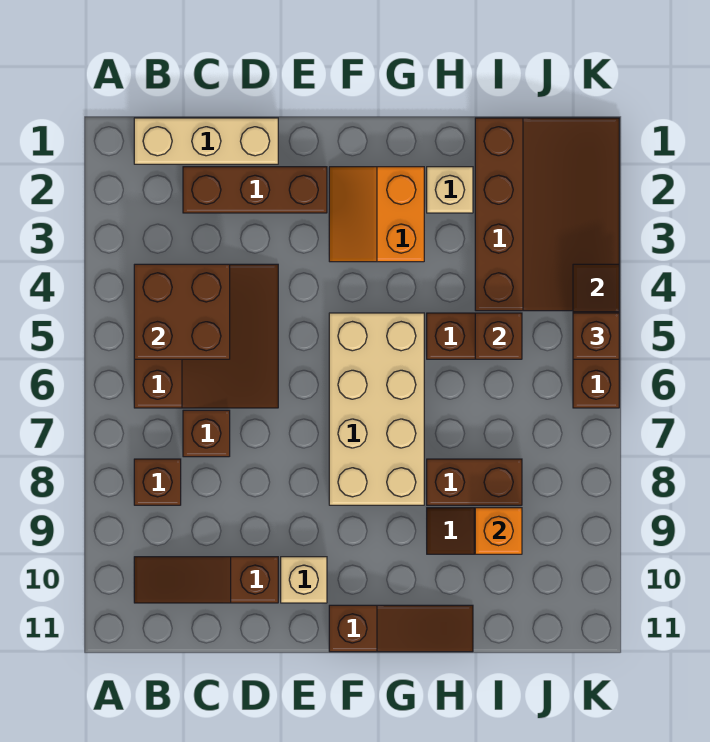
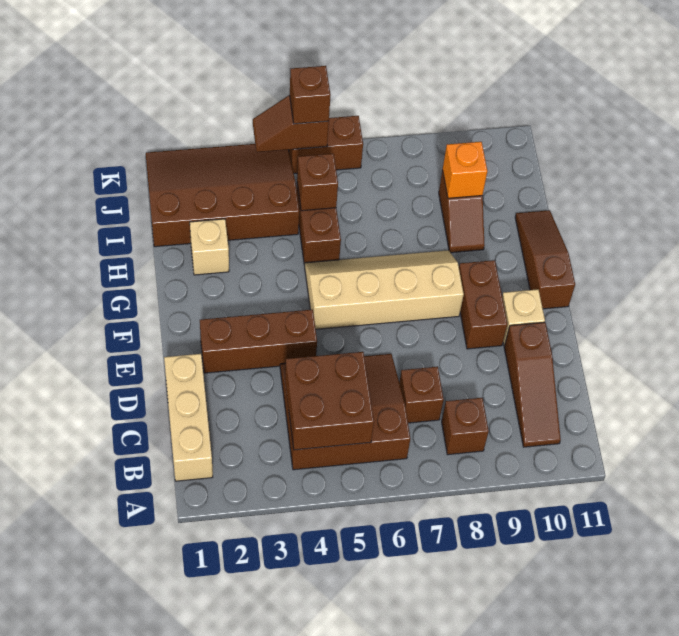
brown brick C2:E2 level 1 -> brown brick E2:E4 level 1
orange slope F2:G3 level 1 top G -> none
tan brick F5:G8 level 1 -> tan slope F5:G8 level 1 top F
brown brick H8:I8 level 1 -> brown brick E9:F9 level 1

